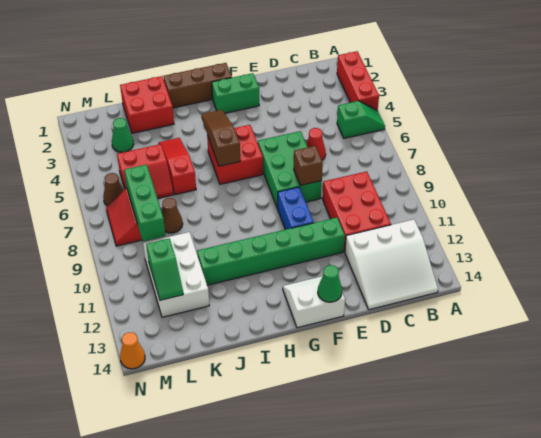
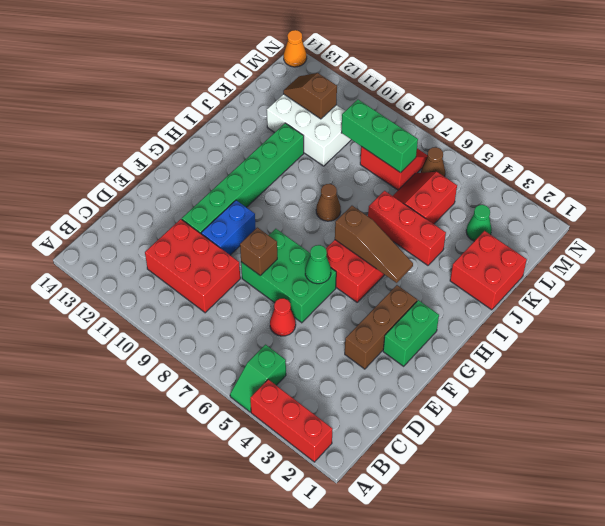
white slope B12:D14 level 1 top 12 -> none
blue brick F9:F10 level 1 -> blue brick E10:F10 level 1
white slope F13:G14 level 1 top 14 -> none
green cone F14 level 2 -> green cone F6 level 2
brown brick G1:I1 level 1 -> brown brick E3:G3 level 1
red slope J4:J6 level 1 top 6 -> red brick J4:J6 level 1
brown cone K8 level 1 -> brown cone I8 level 1
green slope L11:L12 level 2 top 11 -> brown slope L11:L12 level 2 top 11

